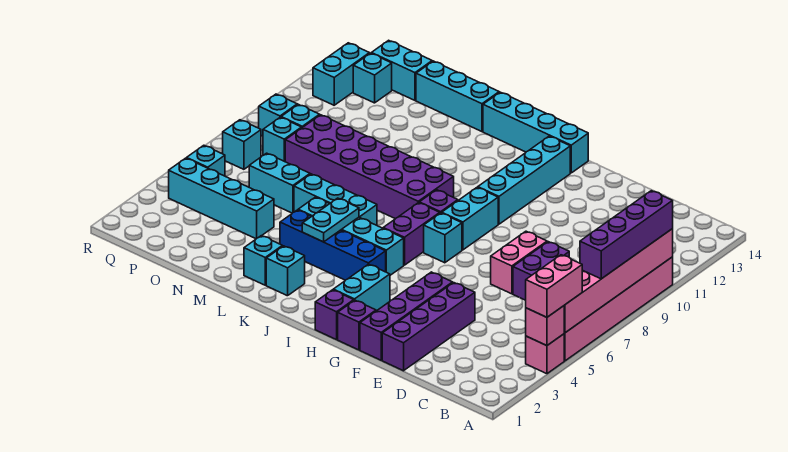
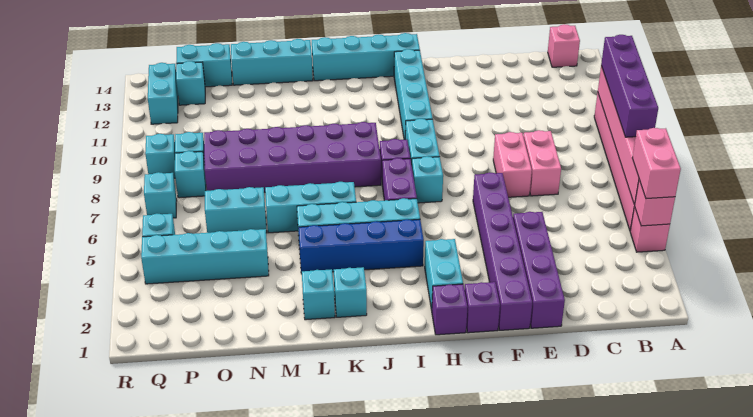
none -> pink brick B14 level 1
purple brick D7:D8 level 1 -> pink brick D7:D8 level 1
purple brick F1:F4 level 1 -> purple brick F1:F6 level 1
cyan plate K4:K5 level 2 -> none

